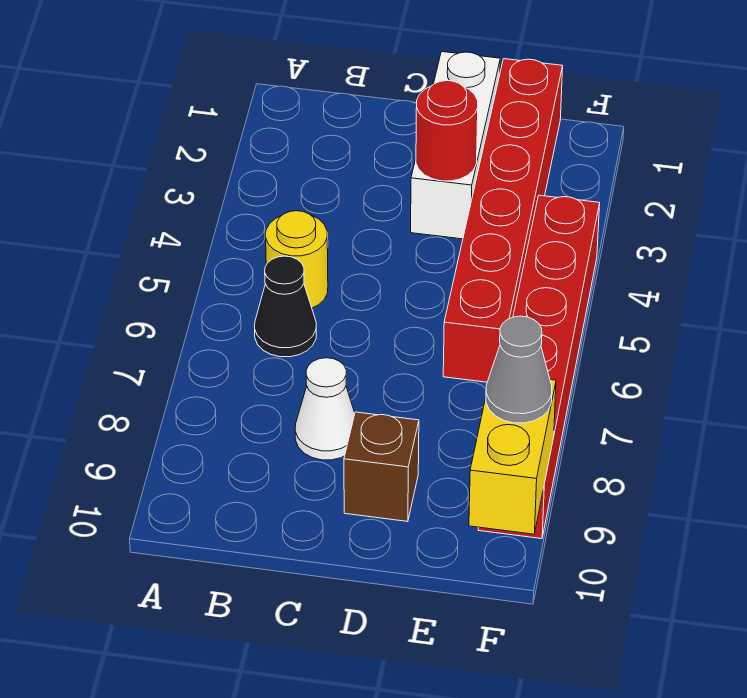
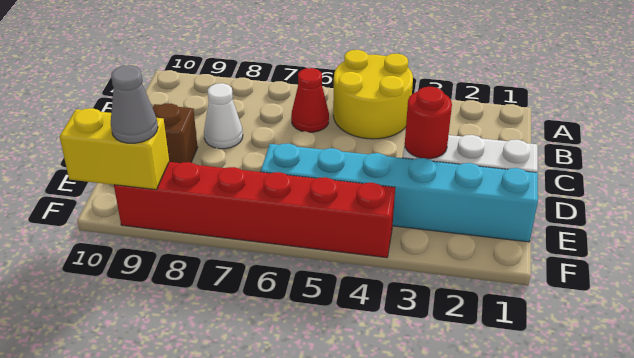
yellow round brick B5 level 1 -> yellow round brick A4:B5 level 1
black cone B6 level 1 -> red cone B6 level 1
red brick E1:E6 level 1 -> cyan brick E1:E6 level 1

